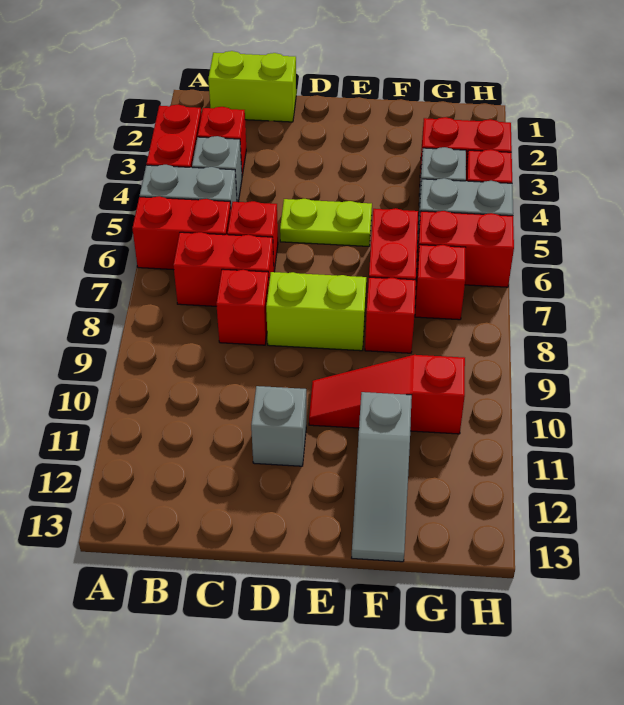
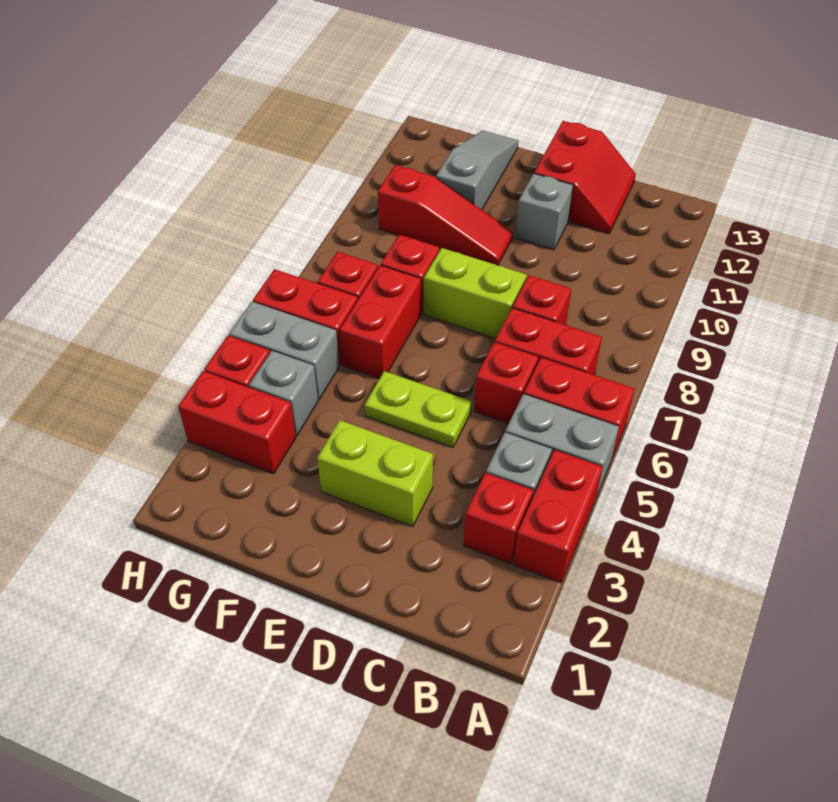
lime brick B1:C1 level 1 -> lime brick D3:E3 level 1
none -> red slope C12:D13 level 1 top D

